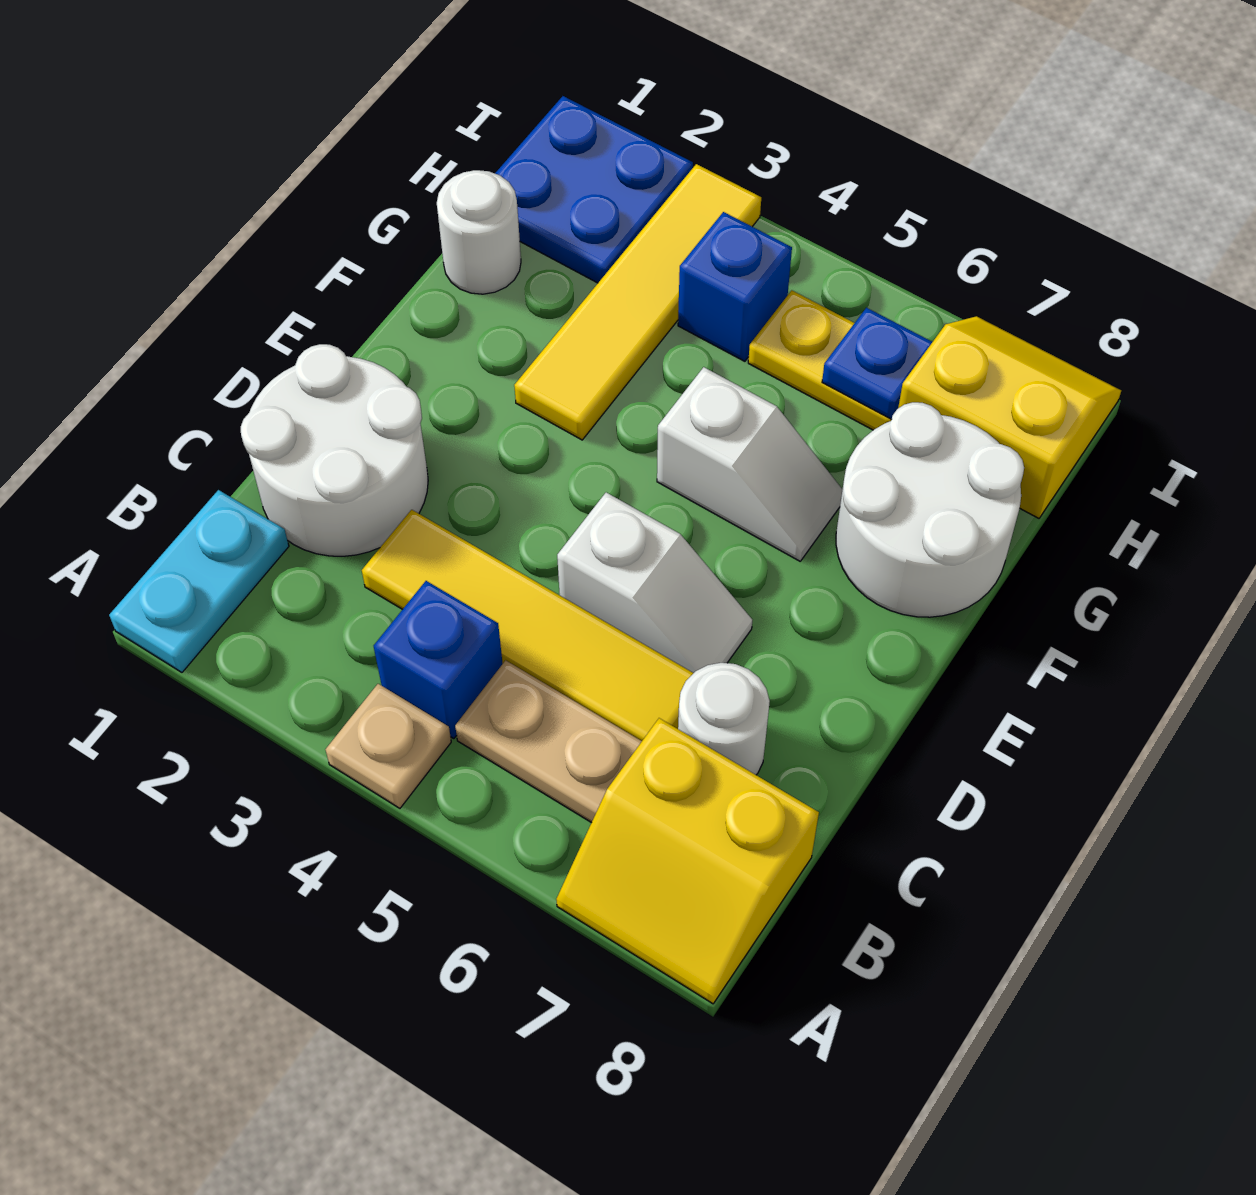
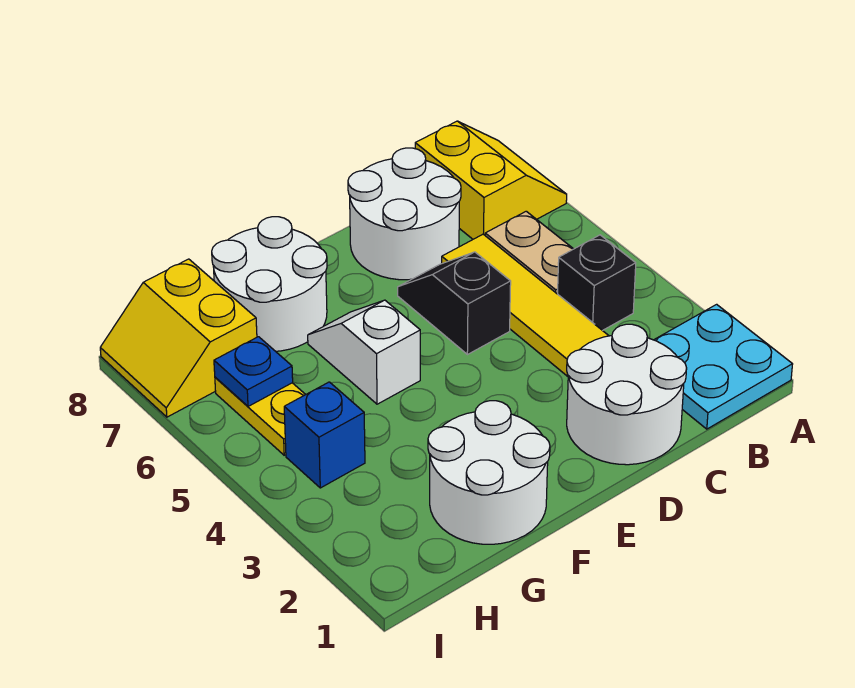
cyan plate A1:B1 level 1 -> cyan plate A1:B2 level 1
tan plate A4 level 1 -> none
blue brick B4 level 1 -> black brick B4 level 1
white round brick C7 level 1 -> white round brick C7:D8 level 1
white slope D5:D6 level 1 top 5 -> black slope D5:D6 level 1 top 5
yellow tile F3:I3 level 1 -> none
white round brick G1 level 1 -> white round brick F1:G2 level 1
blue plate H1:I2 level 1 -> none

